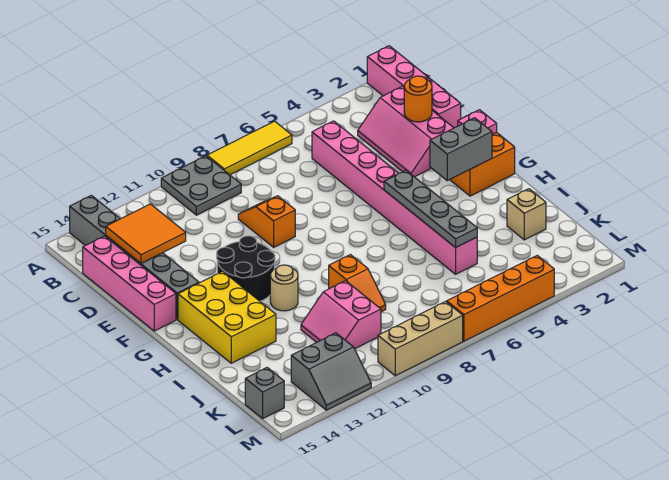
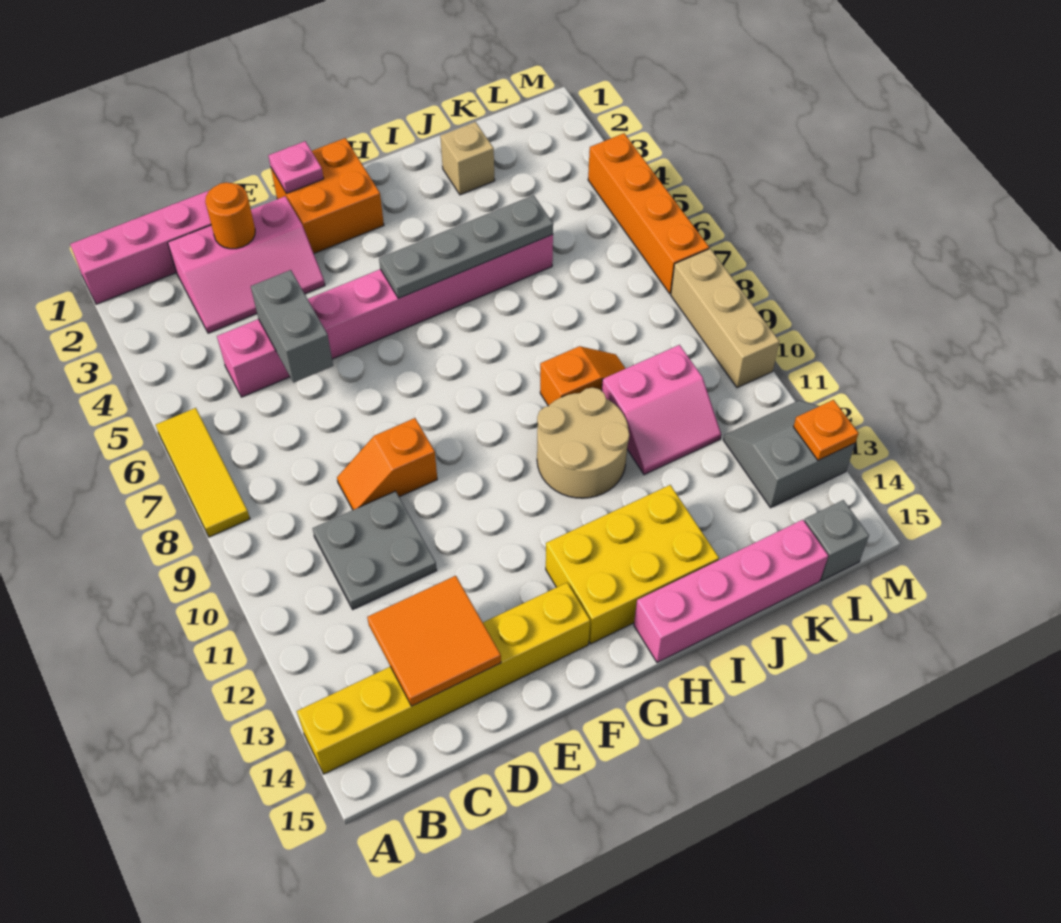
grey plate A9:B10 level 1 -> grey plate C10:D11 level 1
grey brick A14:F14 level 1 -> yellow brick A14:F14 level 1
pink brick C15:F15 level 1 -> pink brick H15:K15 level 1
black round brick F11:G12 level 1 -> none
grey brick G2:G3 level 2 -> grey brick D5:D6 level 2
tan round brick H11 level 1 -> tan round brick H10:I11 level 1
grey slope L12:M13 level 1 top L -> grey slope L12:M13 level 1 top 13
none -> orange plate M13 level 2

